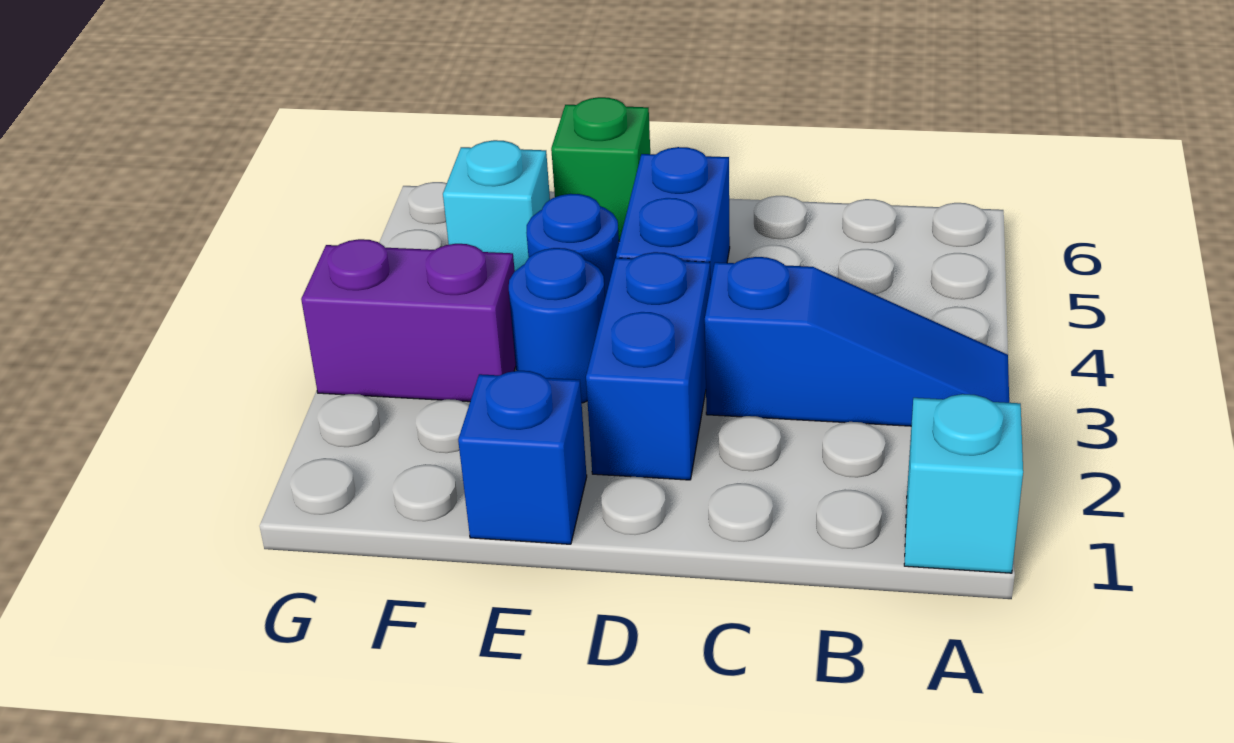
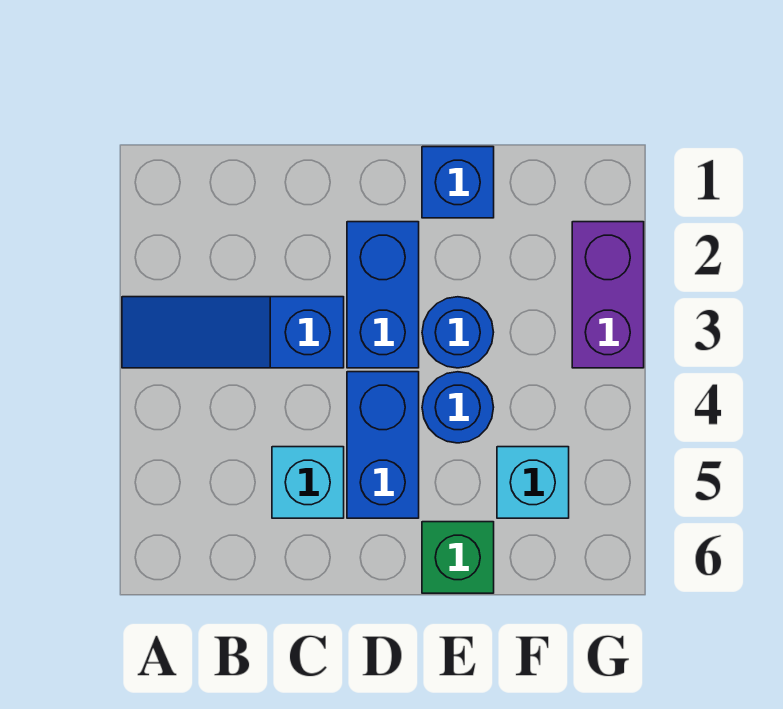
cyan brick A1 level 1 -> cyan brick C5 level 1
purple brick F3:G3 level 1 -> purple brick G2:G3 level 1

